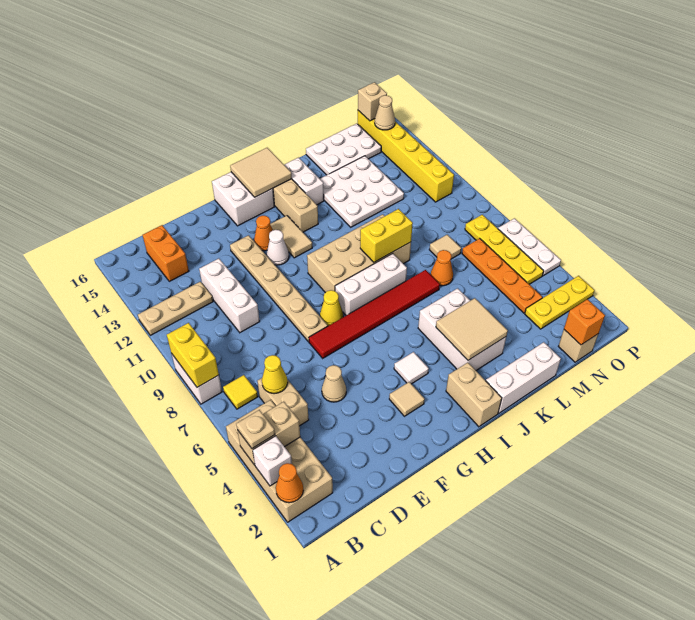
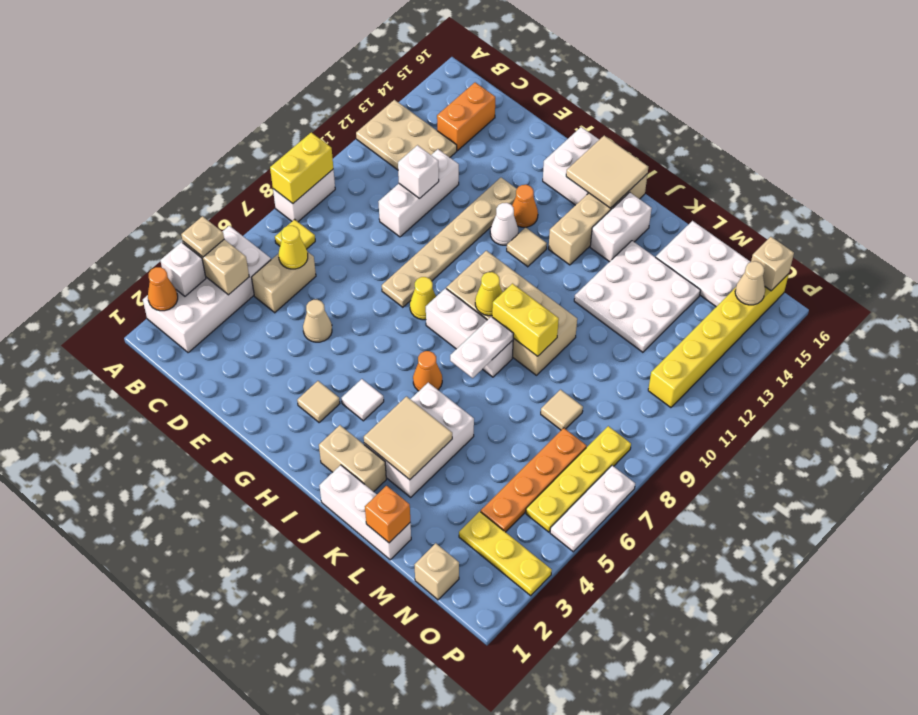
tan brick A2:B5 level 1 -> white brick A2:B5 level 1
tan plate A12:C12 level 1 -> tan plate A12:C13 level 1
none -> white brick D11 level 2
red tile F7:K7 level 1 -> none
tan tile H12:H13 level 1 -> tan tile H12 level 1
tan brick I1:I2 level 1 -> tan brick I2:J2 level 1
none -> yellow cone I9 level 2
none -> white plate J7:J8 level 2
orange cone L7 level 1 -> orange cone I6 level 1
orange brick N1 level 2 -> orange brick L1 level 2

